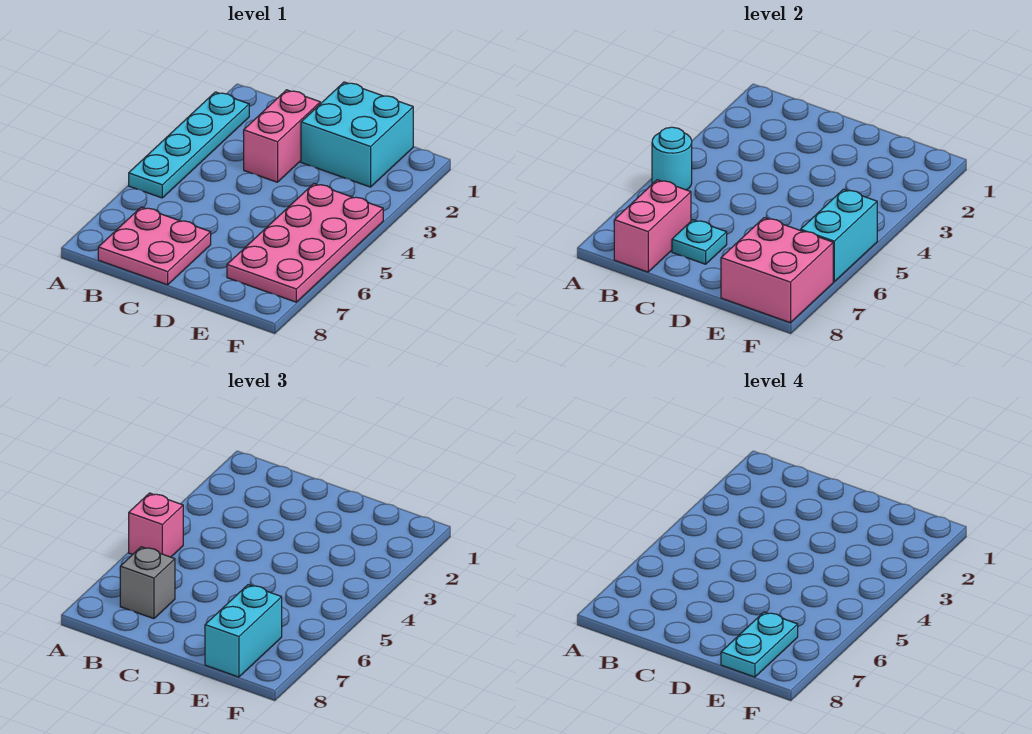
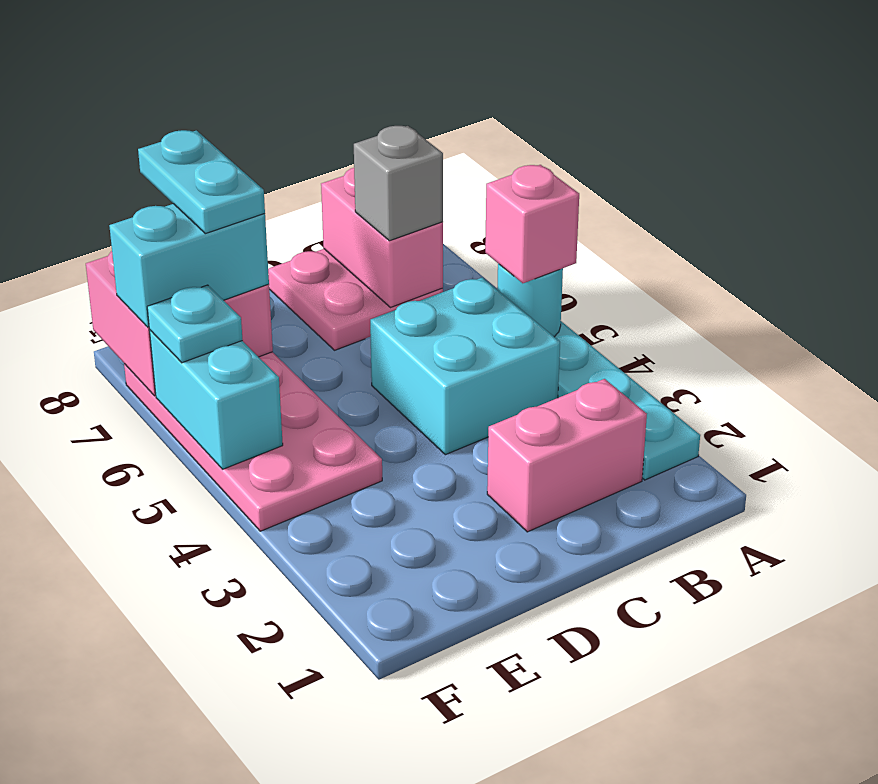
pink brick C2:C3 level 1 -> pink brick B2:C2 level 1
cyan plate C7 level 2 -> cyan plate F6 level 3
cyan brick D1:E2 level 1 -> cyan brick B4:C5 level 1
cyan brick E7:E8 level 3 -> cyan brick E7:F7 level 3

